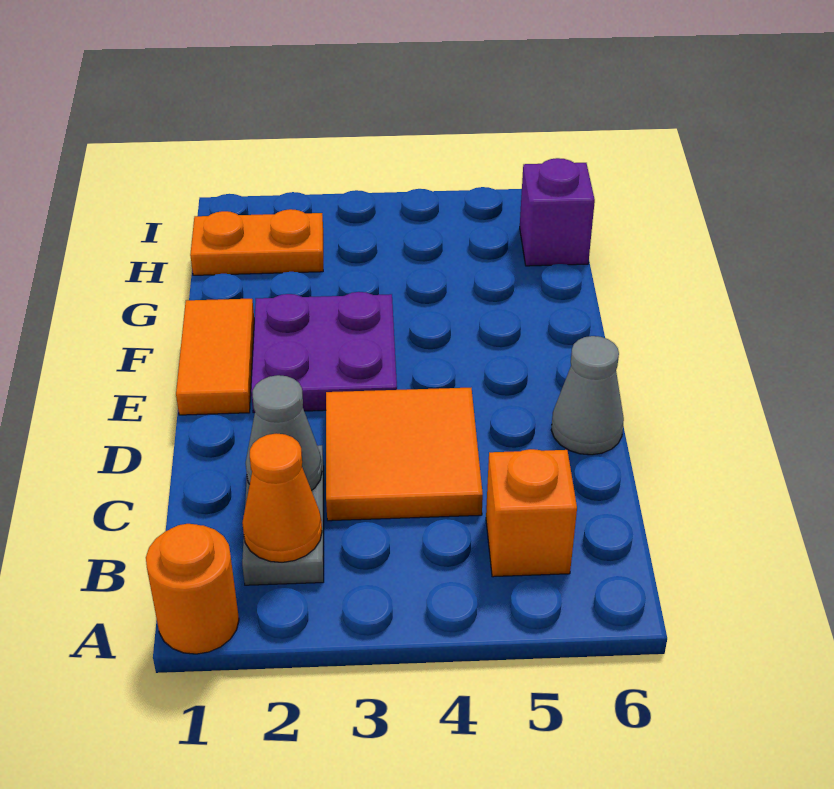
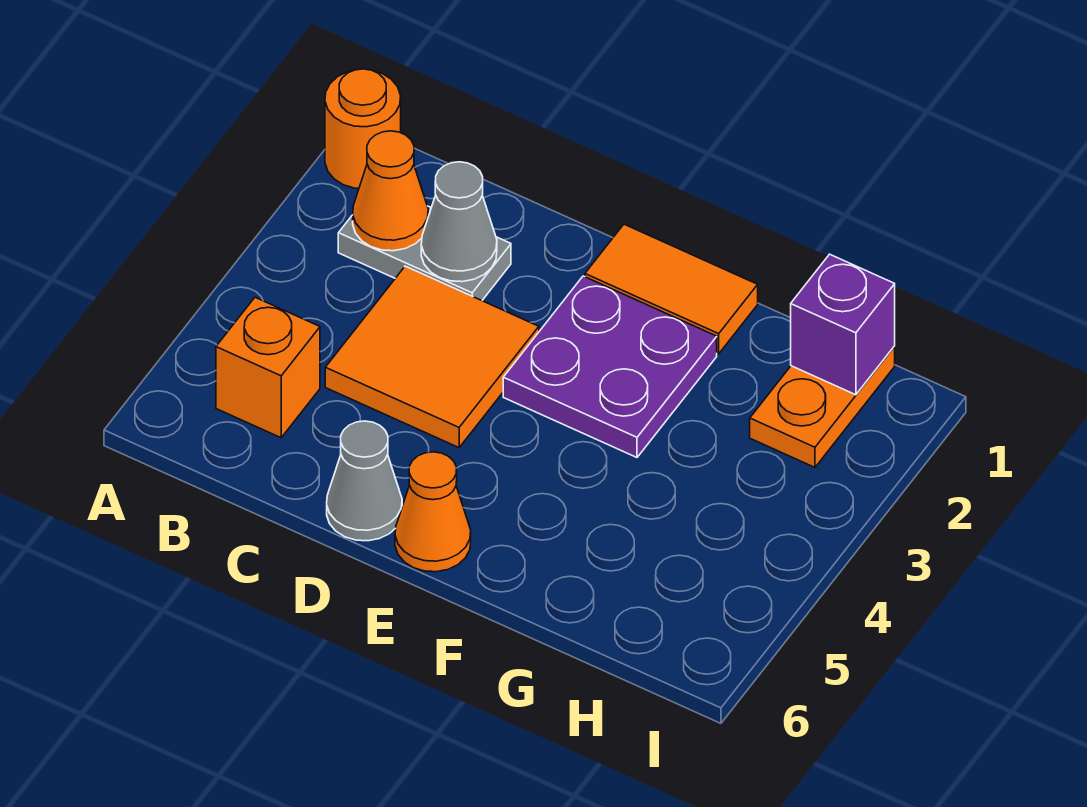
none -> orange cone E6 level 1
purple brick H6 level 1 -> purple brick H1 level 2

